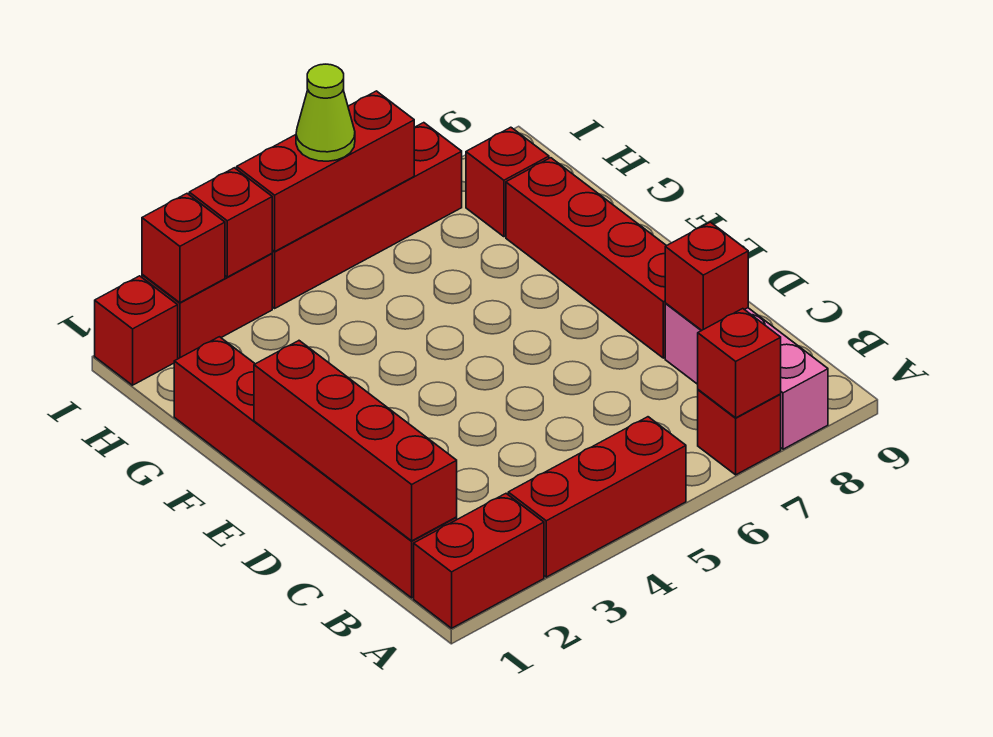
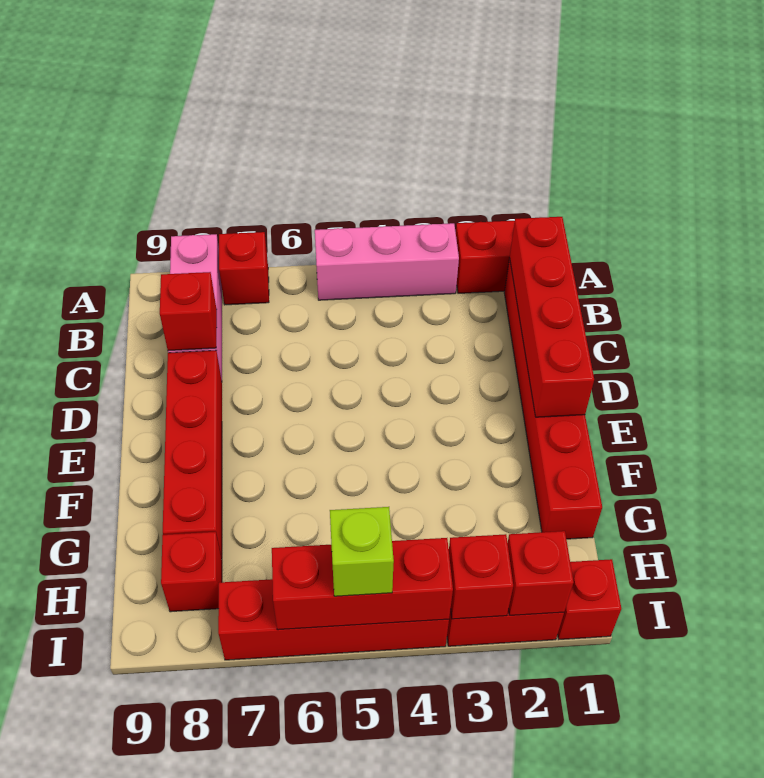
red brick A3:A5 level 1 -> pink brick A3:A5 level 1
red brick A7 level 2 -> none
lime cone I5 level 3 -> lime brick I5 level 3

